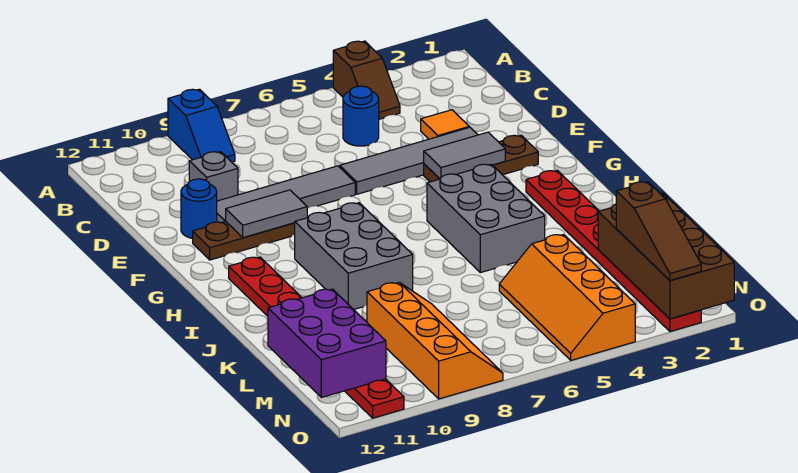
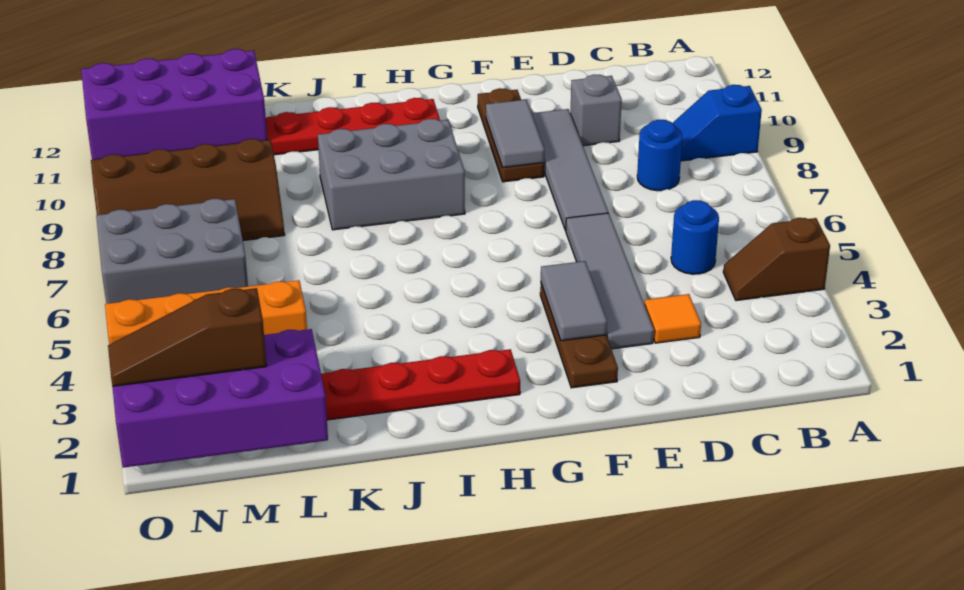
blue round brick E11 level 1 -> blue round brick C8 level 1
grey brick H4:J5 level 1 -> grey brick M6:O7 level 1
brown brick L1:O2 level 2 -> purple brick L1:O2 level 2
orange slope L8:O9 level 1 top 9 -> brown slope L8:O9 level 1 top 9
purple brick L11:N12 level 2 -> purple brick L11:O12 level 2

